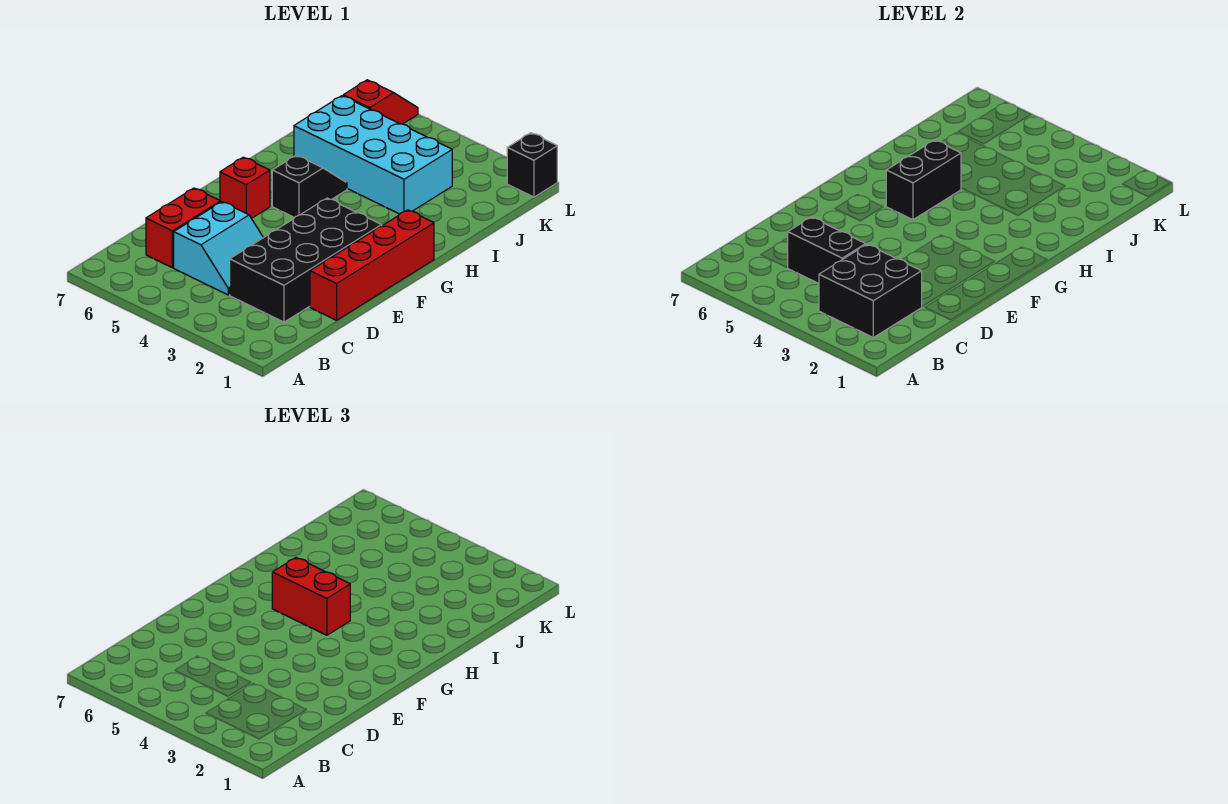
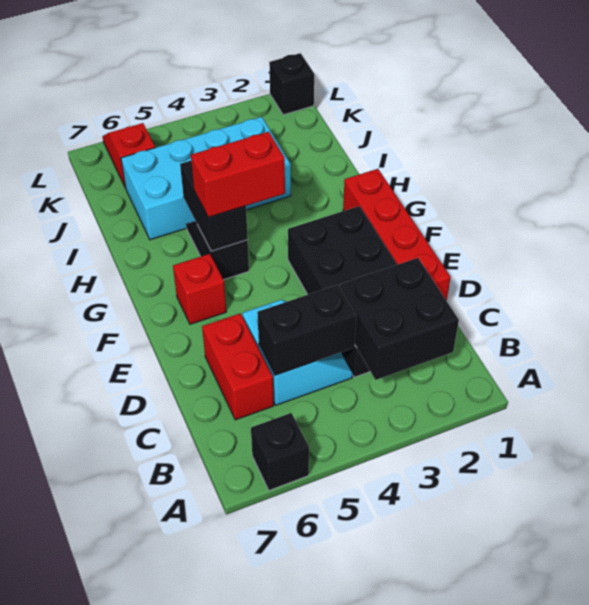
none -> black brick A6 level 1

